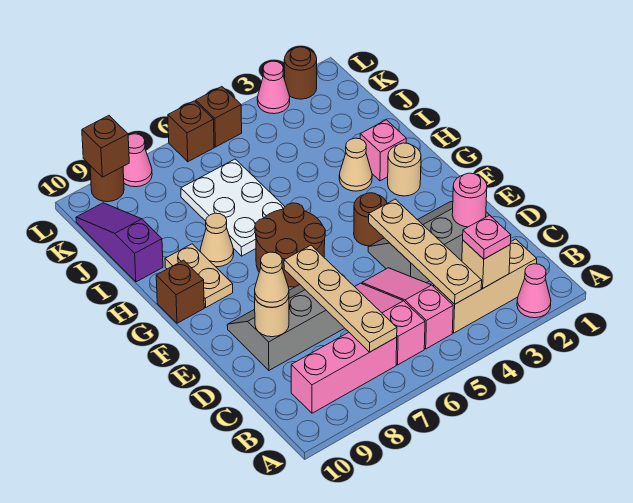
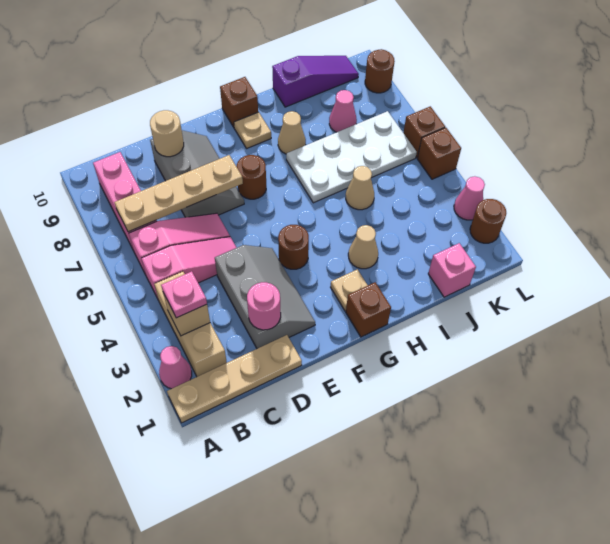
tan plate B4:E4 level 2 -> tan plate A1:D1 level 1
tan cone D9 level 3 -> tan cone I5 level 1
brown round brick F6:G7 level 1 -> brown round brick F7 level 1
tan round brick G2 level 1 -> tan plate G2 level 1
tan plate G9:H9 level 1 -> tan plate G9 level 1
pink brick H2 level 1 -> pink brick J1 level 1
white plate H6:J7 level 1 -> white plate H6:K7 level 1
pink cone L8 level 1 -> pink cone J8 level 1
brown brick L9 level 2 -> brown brick G1 level 1

